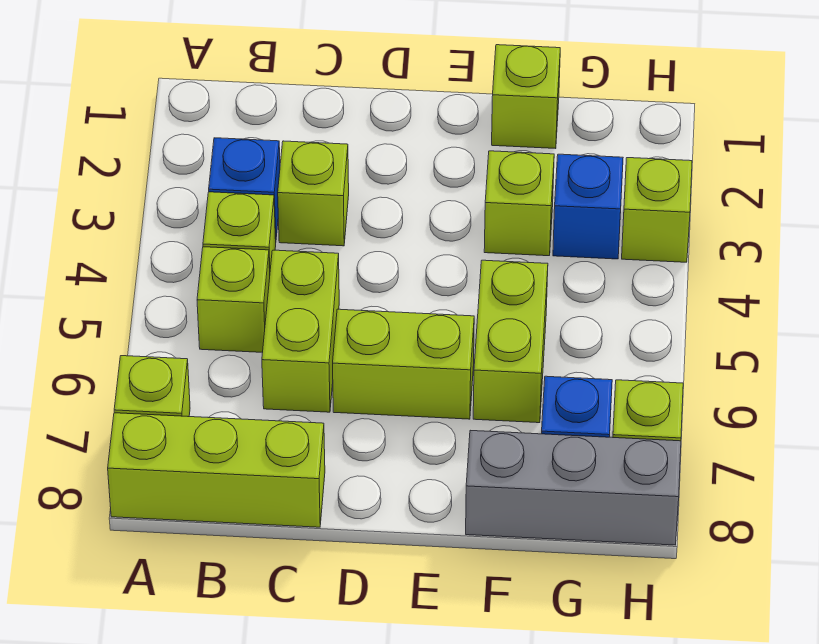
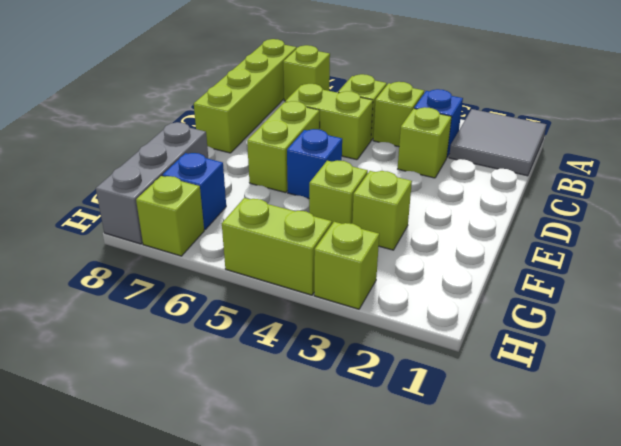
none -> grey tile A1:B2 level 1
lime brick A8:C8 level 1 -> lime brick A8:D8 level 1
lime brick F1 level 1 -> lime brick F4 level 1
lime brick F5:F6 level 1 -> lime brick H4:H5 level 1
blue brick G3 level 1 -> blue brick E5 level 1

